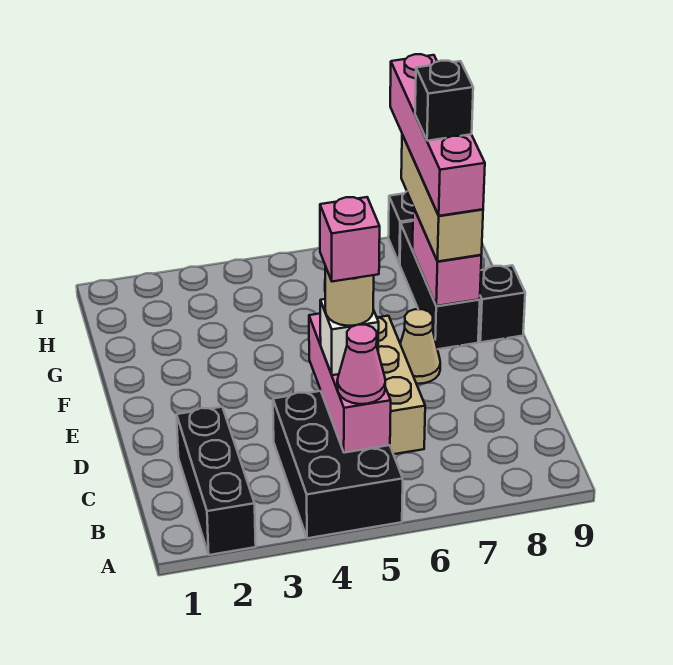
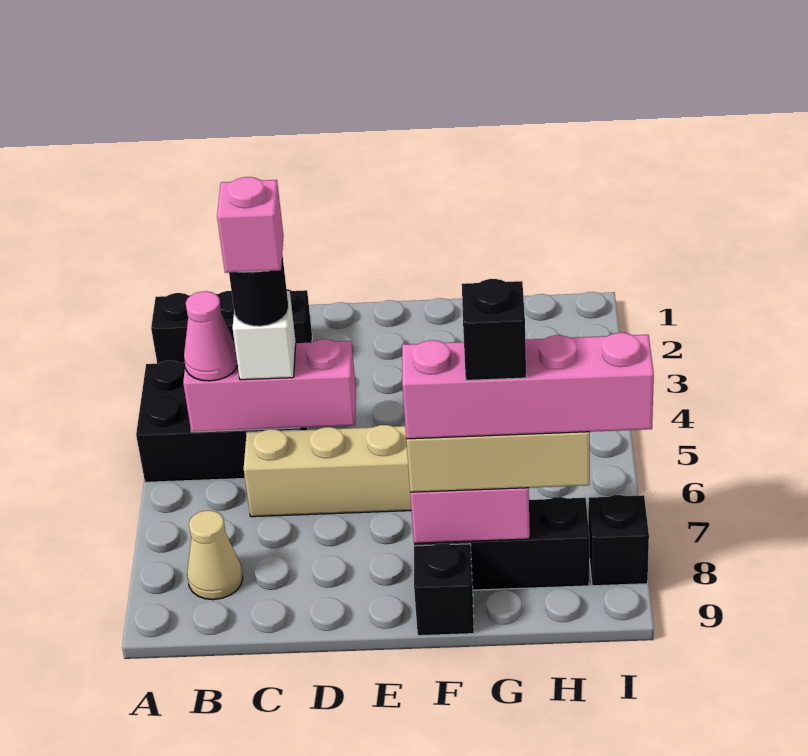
tan round brick C5 level 4 -> black round brick C5 level 4
tan cone E7 level 1 -> tan cone B8 level 1

